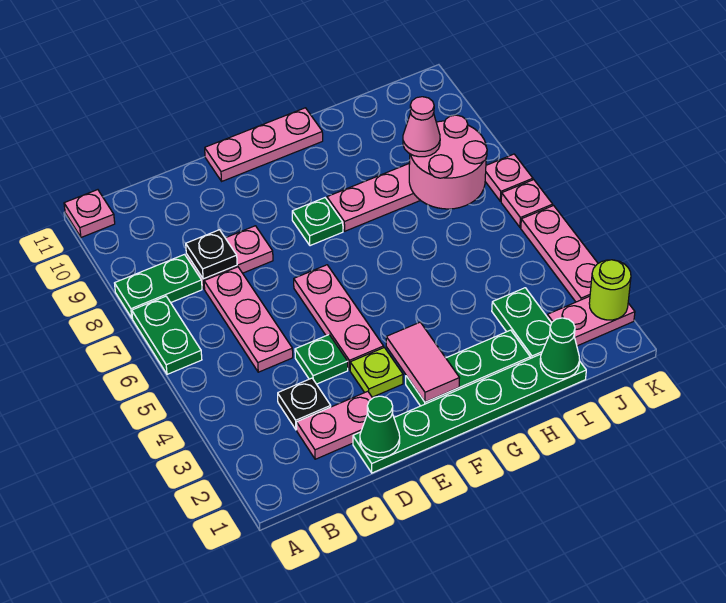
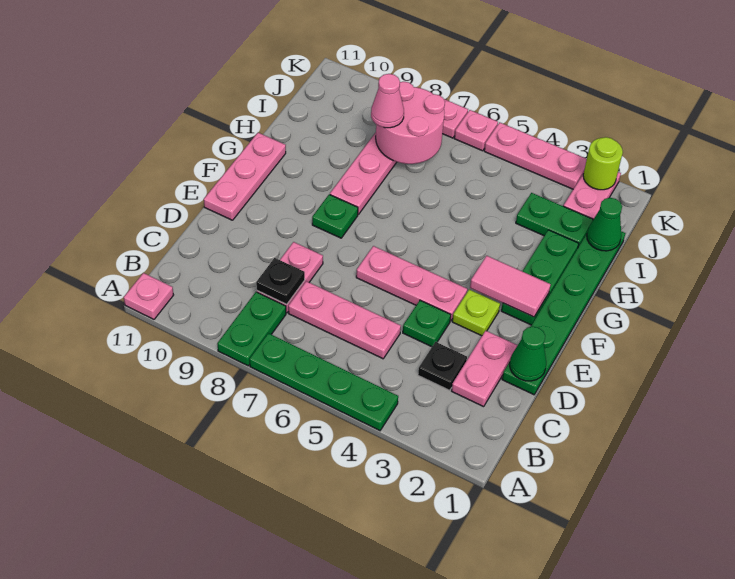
green plate A6:A7 level 1 -> green plate A4:A7 level 1

